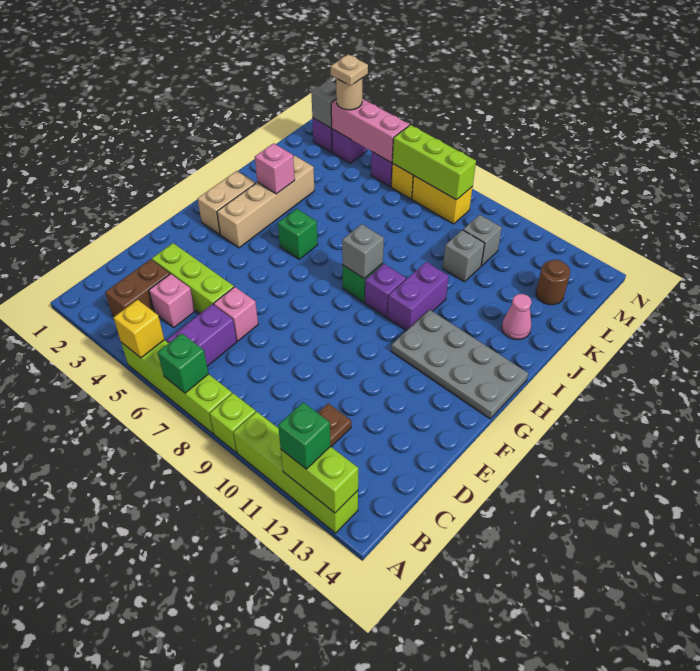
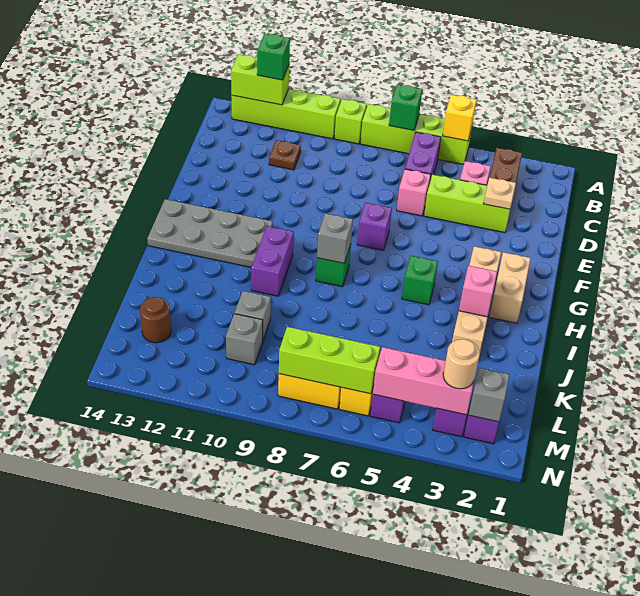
purple brick H9 level 1 -> purple brick F7 level 1
pink cone J13 level 1 -> none
tan plate M3 level 4 -> tan plate D3 level 2

